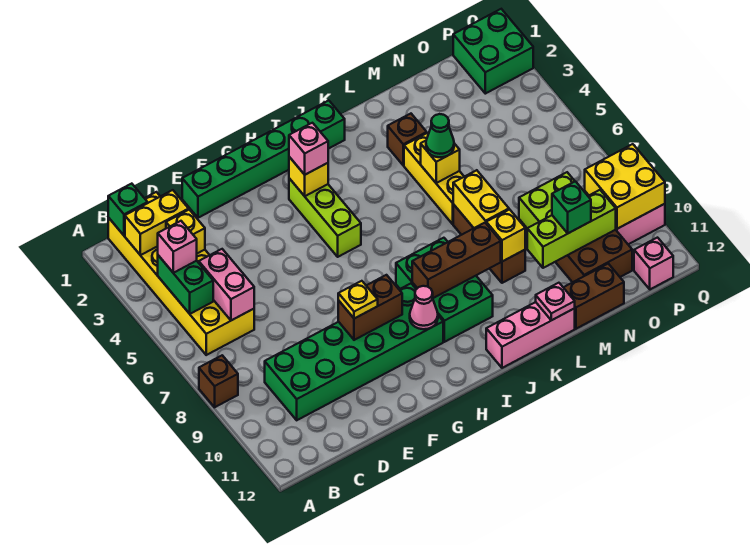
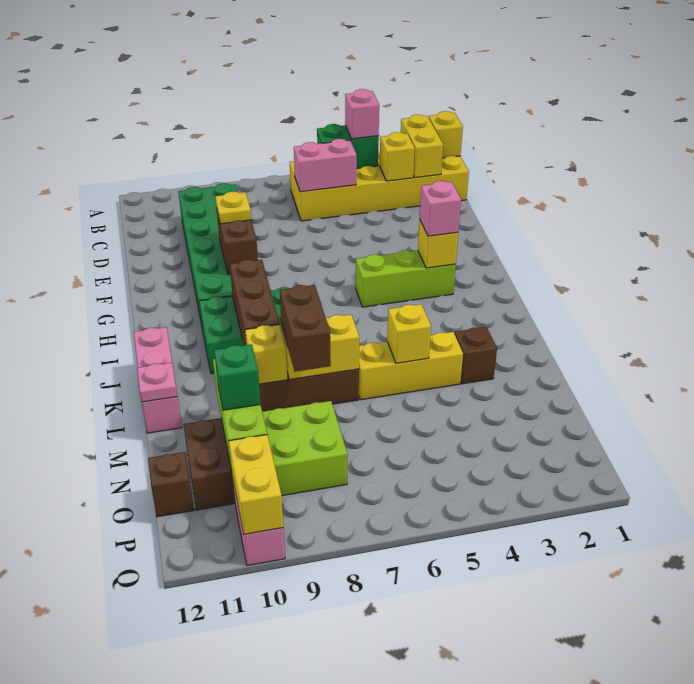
brown brick A8 level 1 -> brown brick O12 level 1
green brick B1 level 2 -> yellow brick B1 level 2
green brick E1:J1 level 1 -> none
pink cone H10 level 2 -> none
green cone L5 level 3 -> none
brown brick M12:N12 level 1 -> brown brick L8:M8 level 3
green brick P1:Q2 level 1 -> none
yellow brick P9:Q10 level 2 -> yellow brick P10:Q10 level 2
pink brick P12 level 1 -> none

